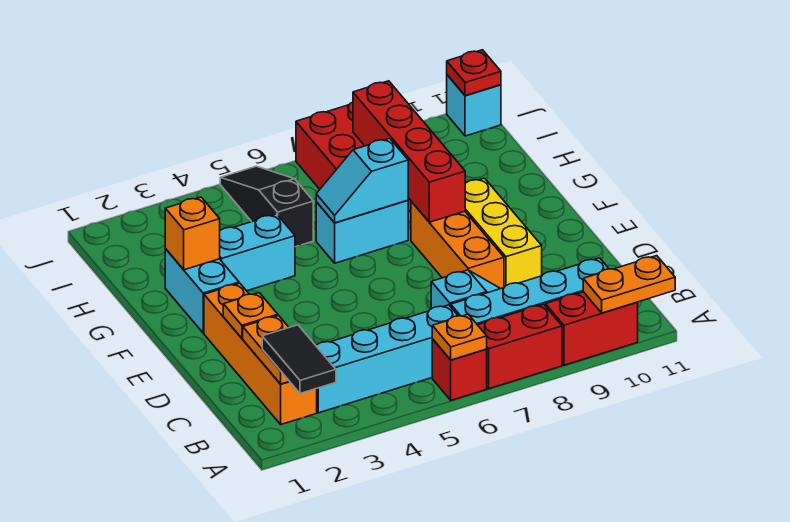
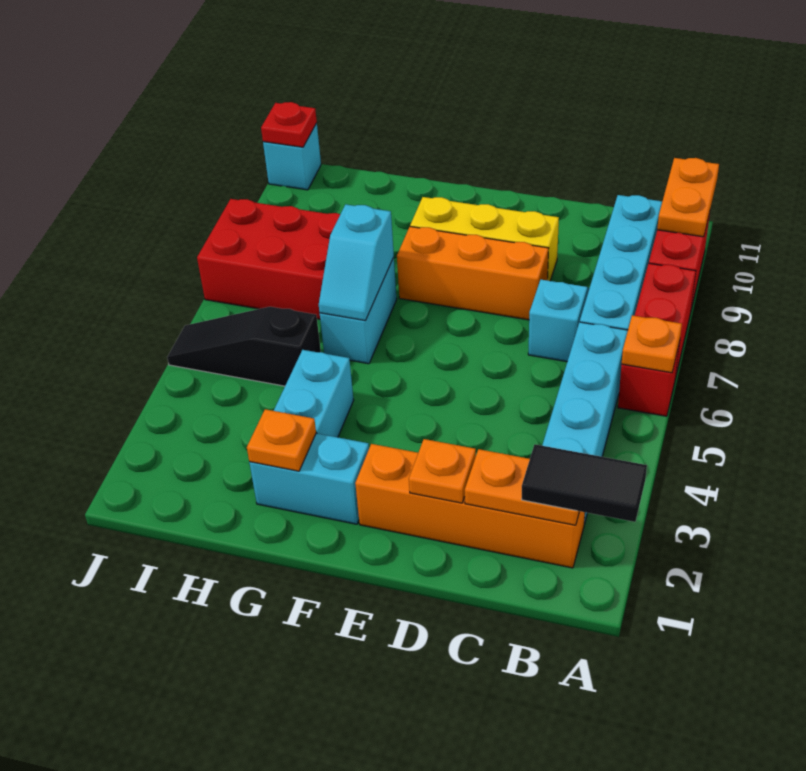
red brick F8:I8 level 2 -> none
orange brick G2 level 2 -> orange plate G2 level 2

